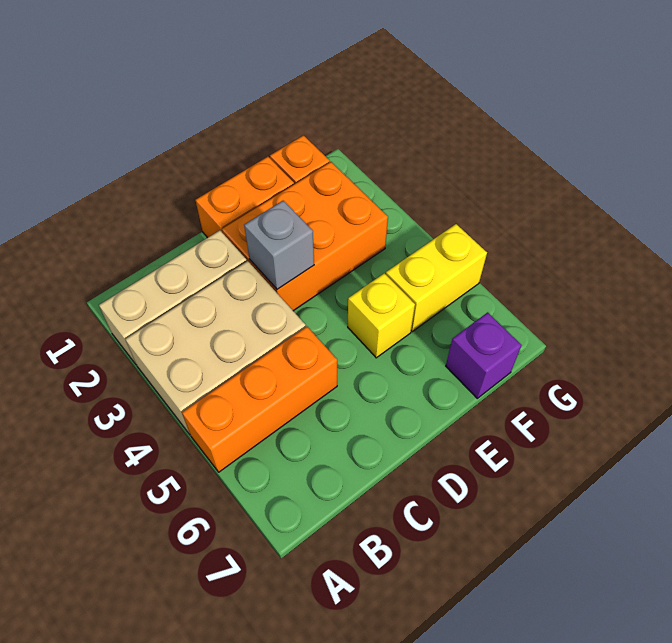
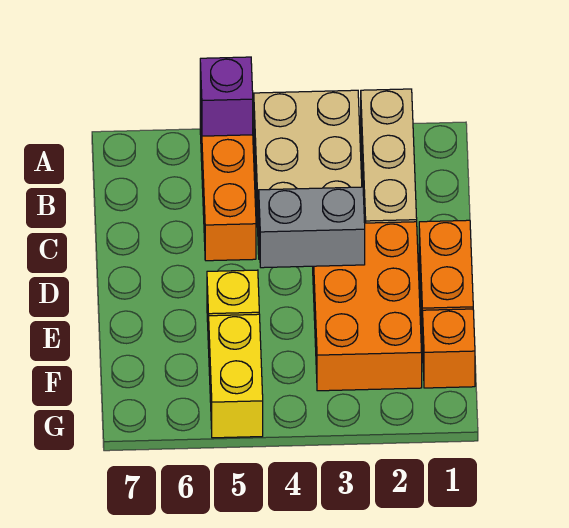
grey brick D3 level 2 -> grey brick D3:D4 level 2
purple brick F7 level 1 -> purple brick A5 level 2

